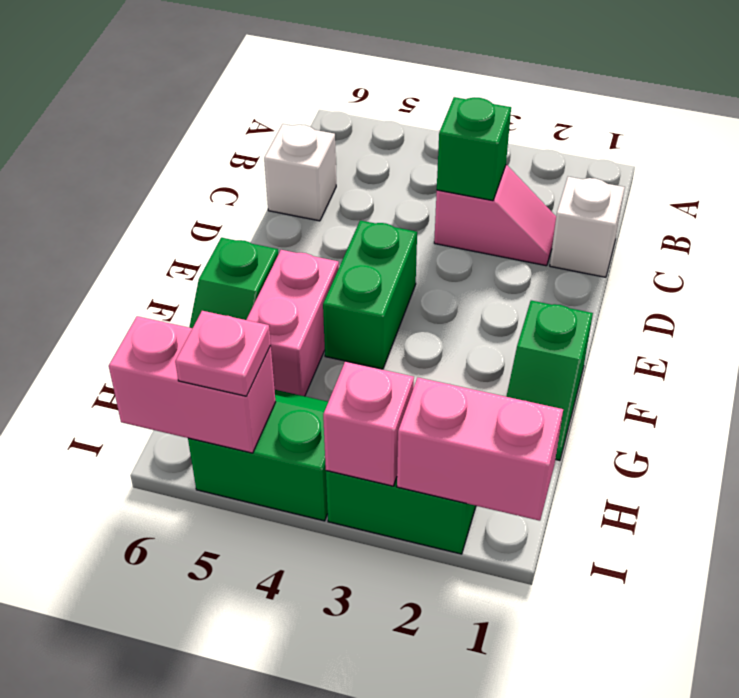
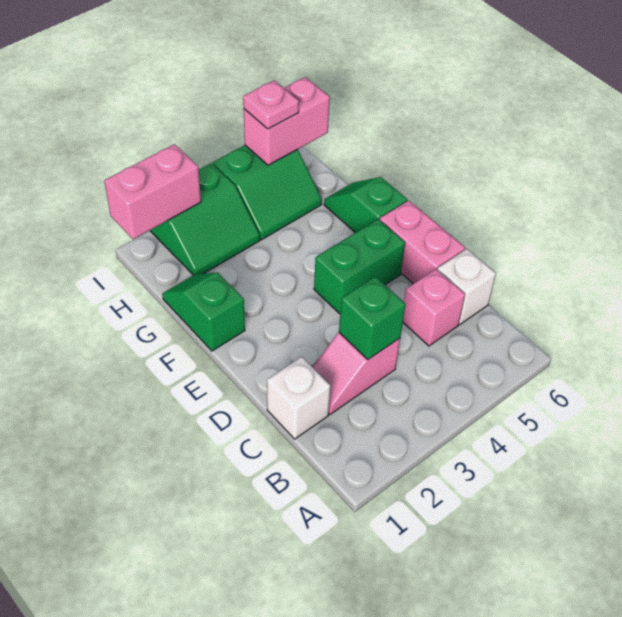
green brick E4:F4 level 1 -> green brick E4:E5 level 1
pink brick F5:G5 level 1 -> pink brick D6:E6 level 1
pink brick I3 level 2 -> pink brick C5 level 1

